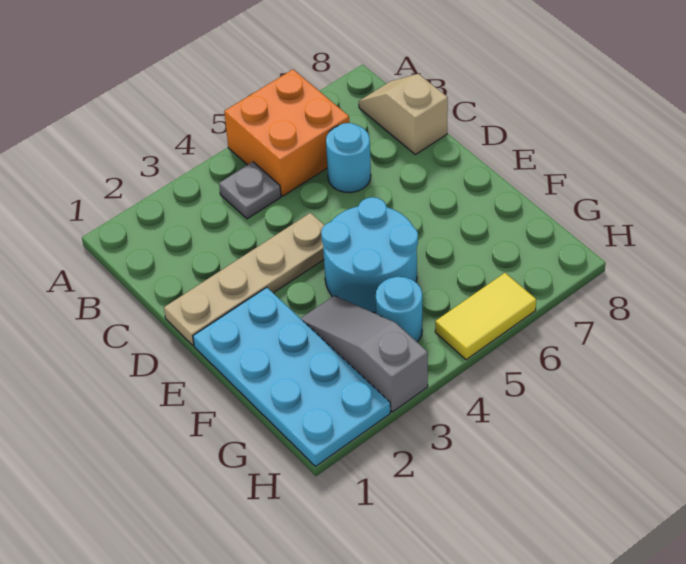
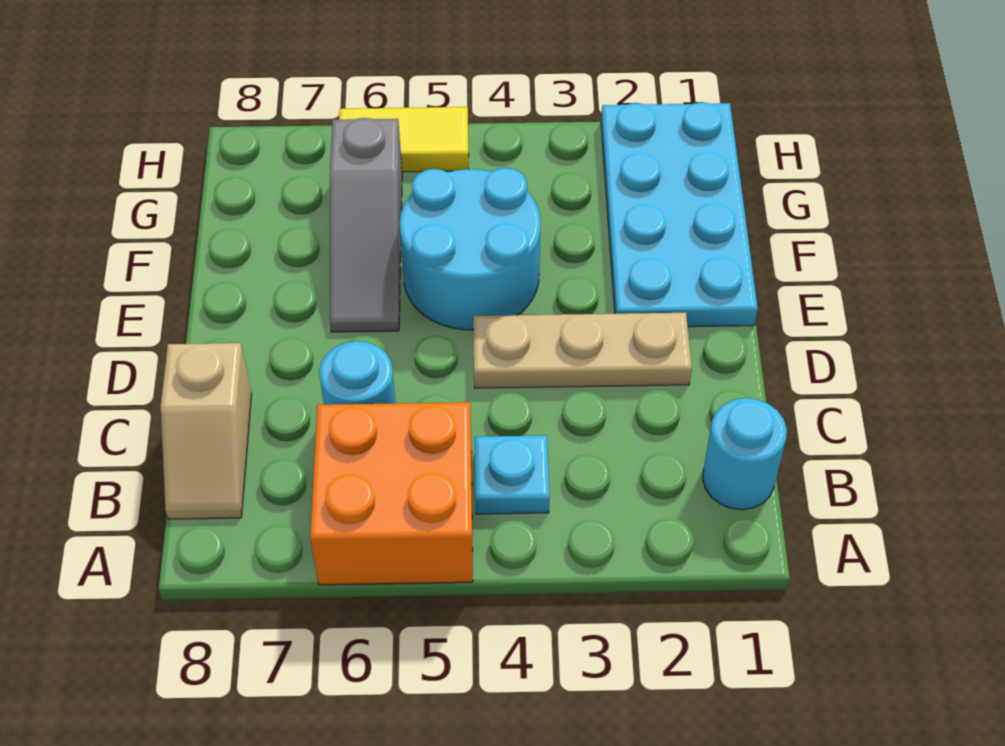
grey plate B4 level 1 -> cyan plate B4 level 1
tan plate D1:D4 level 1 -> tan plate D2:D4 level 1
grey slope F3:H3 level 1 top H -> grey slope E6:G6 level 1 top G
cyan round brick G4 level 1 -> cyan round brick B1 level 1

